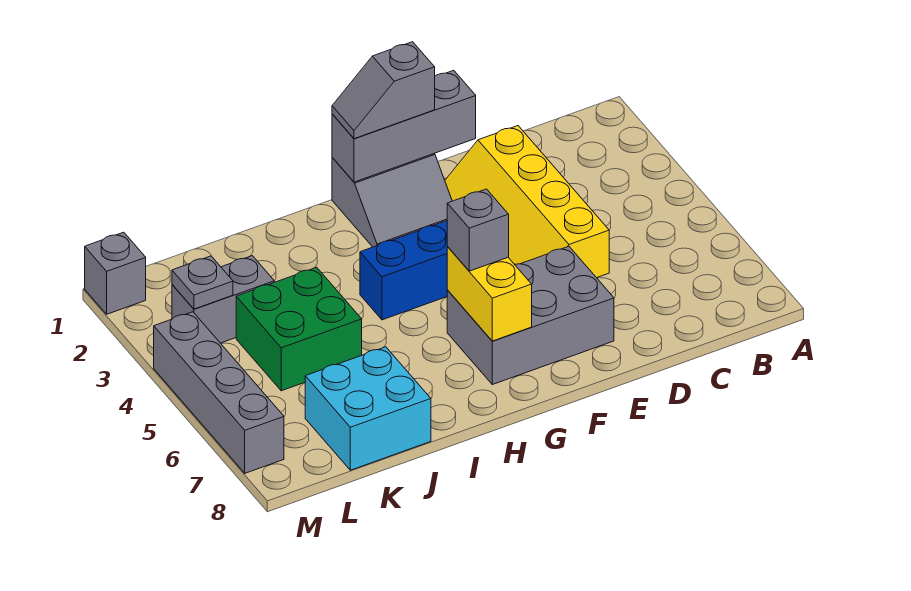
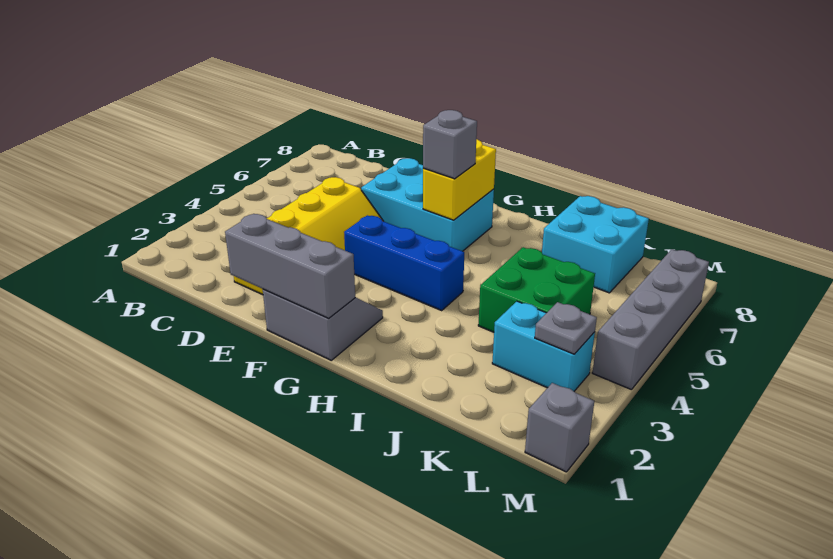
grey brick E6:G7 level 1 -> cyan brick E6:G7 level 1
grey slope F1:G1 level 3 top F -> none
grey brick K3:L3 level 1 -> cyan brick K3:L3 level 1

